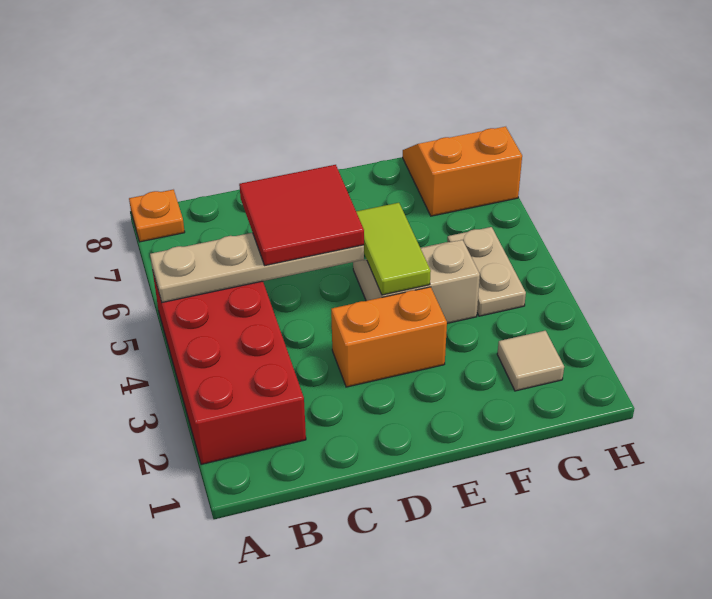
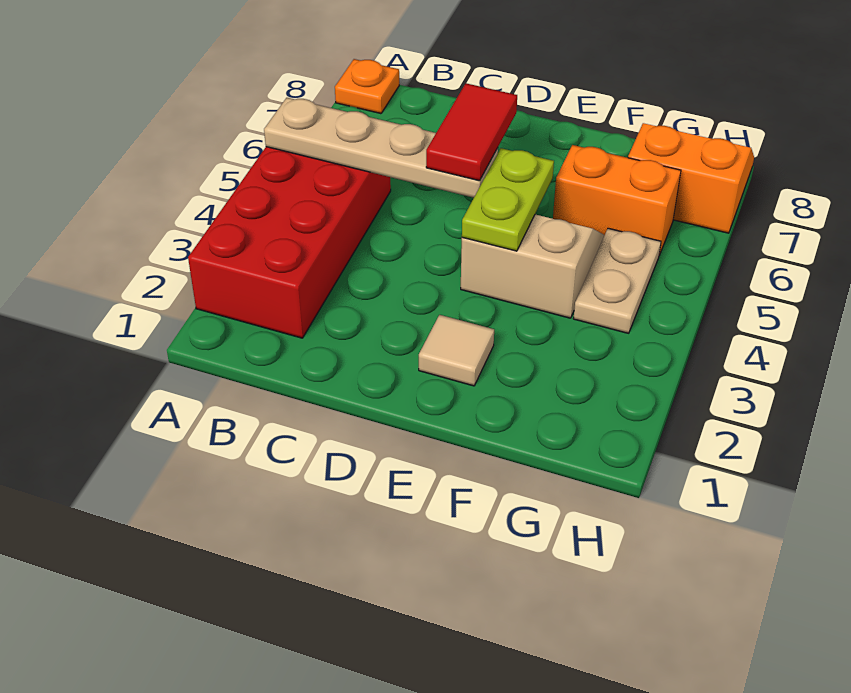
red tile C5:D6 level 3 -> red tile D5:D6 level 3
orange brick D3:E3 level 1 -> orange brick F6:G6 level 1
lime tile E4:E5 level 2 -> lime plate E4:E5 level 2
tan tile G2 level 1 -> tan tile E2 level 1

